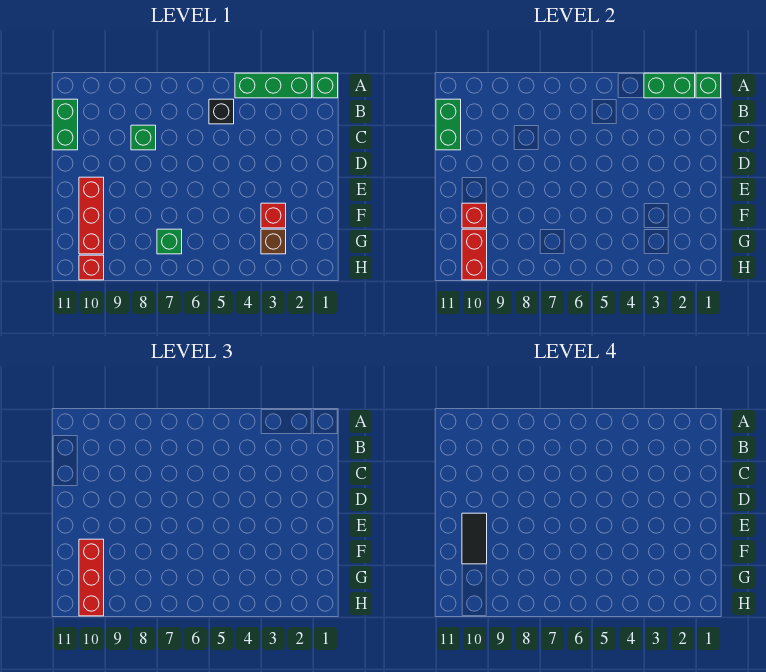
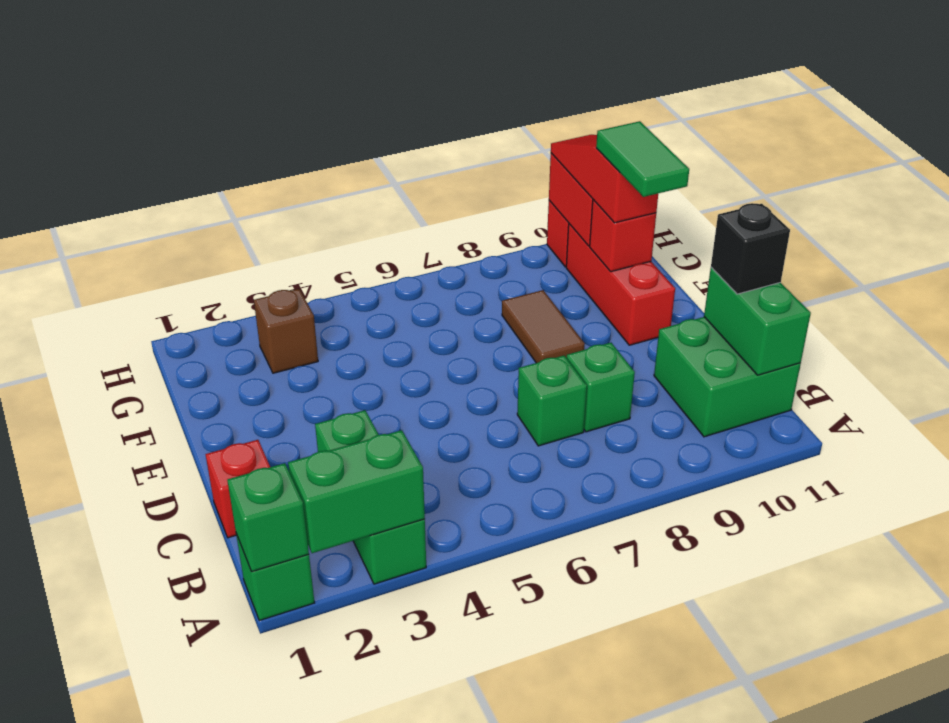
green brick A2:A4 level 1 -> green brick A3:C3 level 1
black brick B5 level 1 -> black brick C11 level 3
green brick B11:C11 level 1 -> green brick B10:C11 level 1
none -> brown tile E8:F8 level 1
black tile E10:F10 level 4 -> green tile E10:F10 level 4
red brick F3 level 1 -> red brick C1 level 1
red brick F10:H10 level 3 -> red slope F10:H10 level 3 top F
green brick G7 level 1 -> green brick C7 level 1

